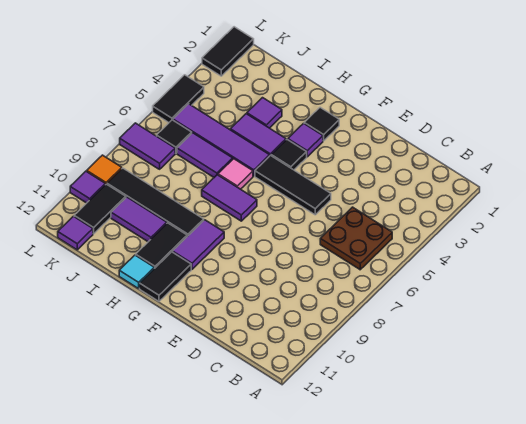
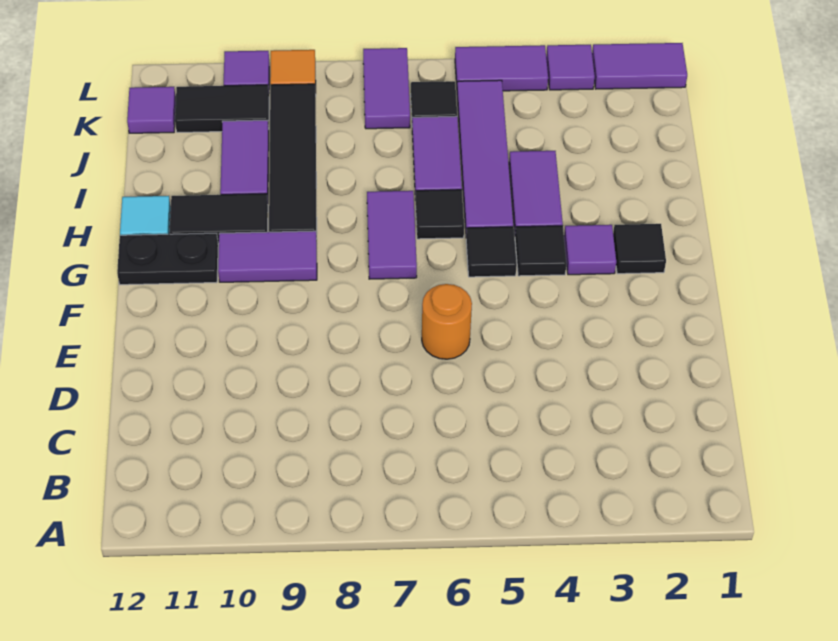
brown plate B5:C6 level 1 -> none
black tile E5:G5 level 1 -> black tile G5 level 1
none -> orange round brick E6 level 1
black tile G11:G12 level 1 -> black plate G11:G12 level 1
pink tile H6 level 1 -> black tile H6 level 1
purple tile I3 level 1 -> purple tile L3 level 1
black tile L1:L2 level 1 -> purple tile L1:L2 level 1
black tile L4:L5 level 1 -> purple tile L4:L5 level 1

